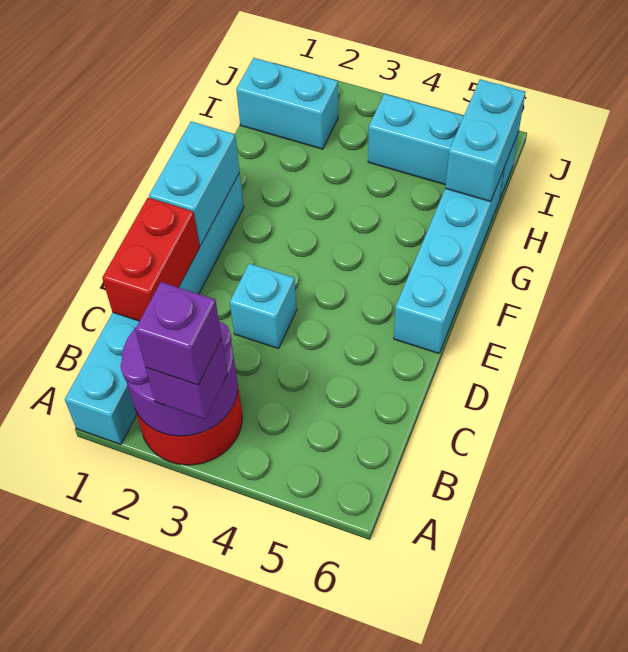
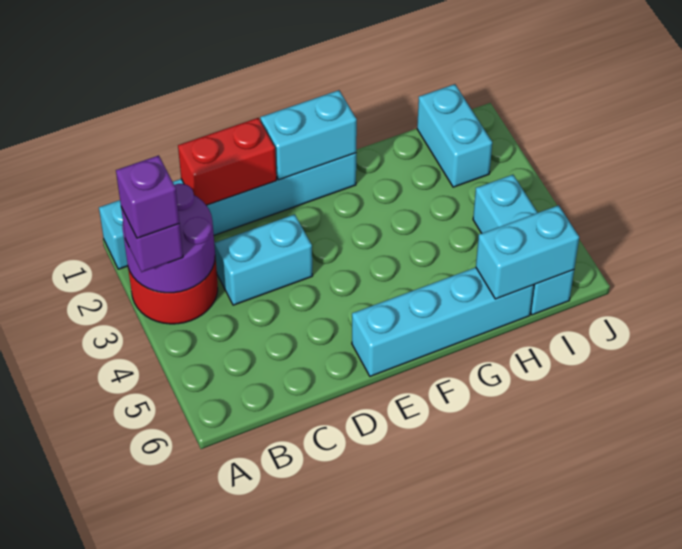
cyan brick D3 level 1 -> cyan brick C3:D3 level 1

